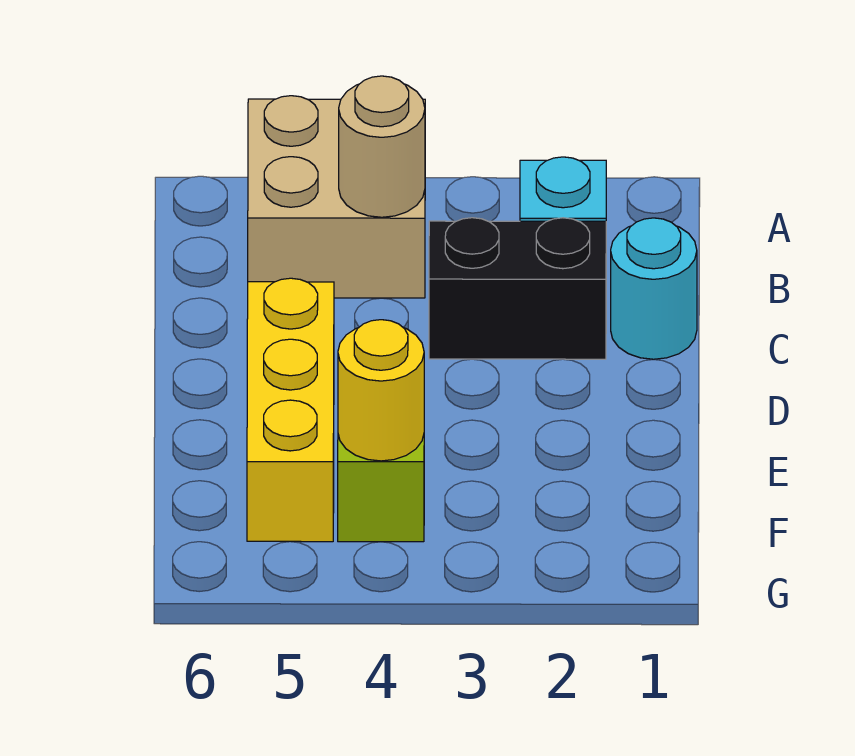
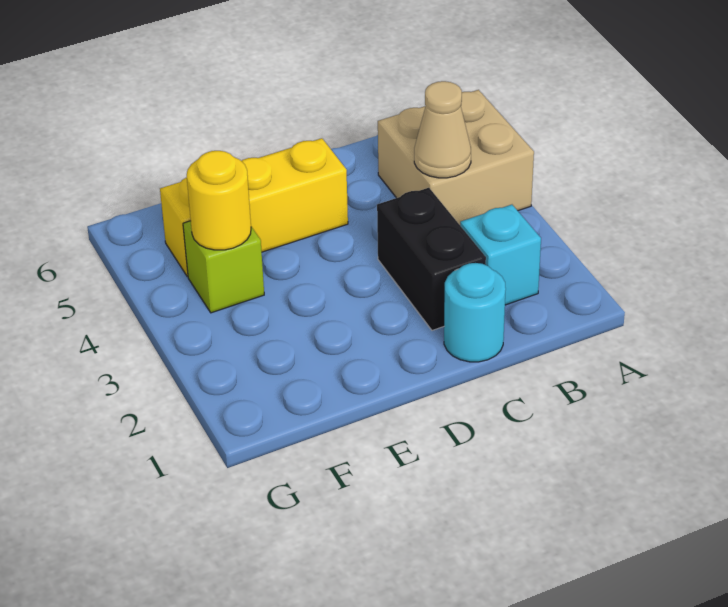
tan round brick B4 level 2 -> tan cone B4 level 2

